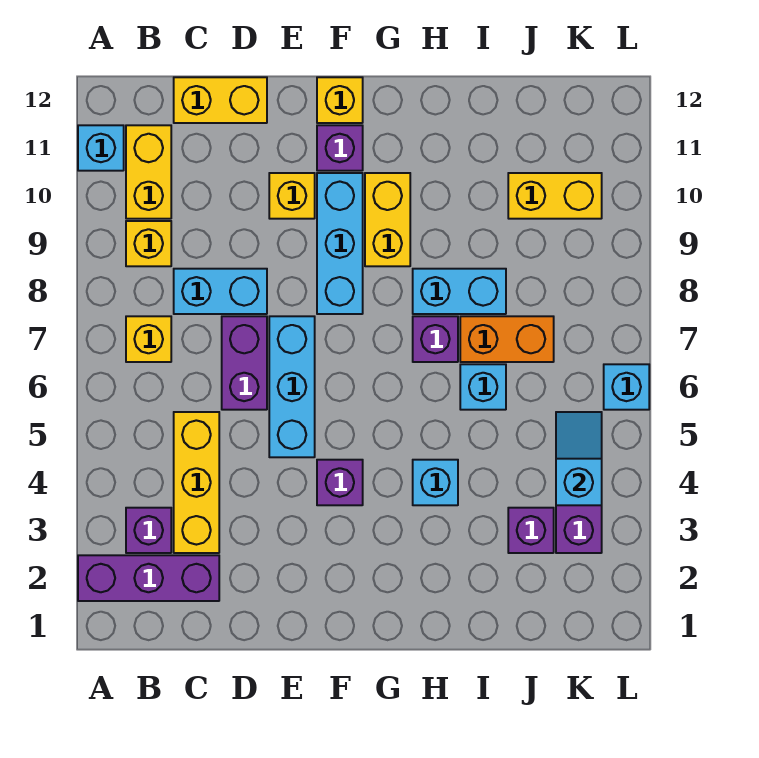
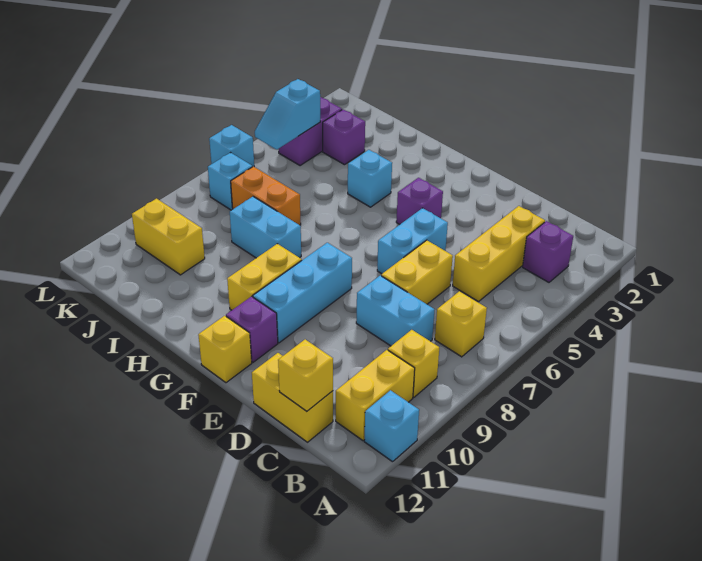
purple brick A2:C2 level 1 -> none
purple brick D6:D7 level 1 -> yellow brick D6:D7 level 1
cyan brick E5:E7 level 1 -> cyan brick E5:E6 level 1
yellow brick E10 level 1 -> yellow brick C12 level 2
purple brick H7 level 1 -> none
cyan brick I6 level 1 -> cyan brick K7 level 1

